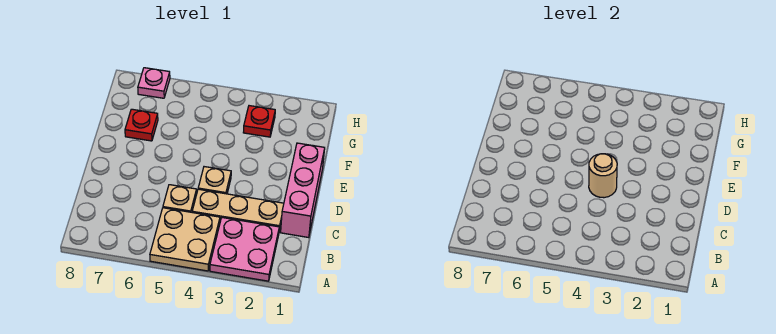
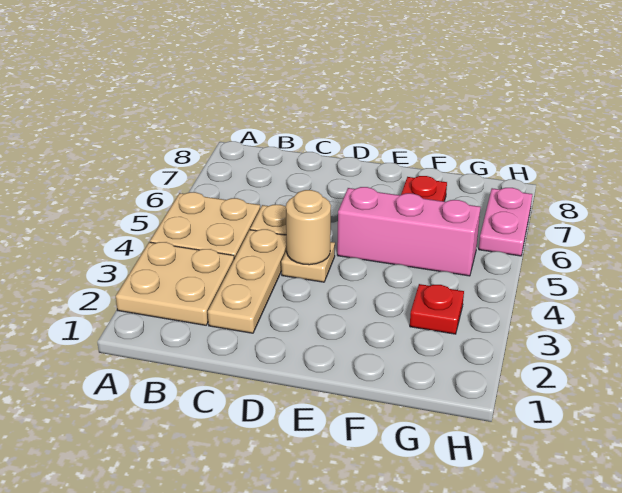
pink plate A2:B3 level 1 -> tan plate A2:B3 level 1
pink brick C1:E1 level 1 -> pink brick E5:G5 level 1
pink plate H7 level 1 -> pink plate H6:H7 level 1

